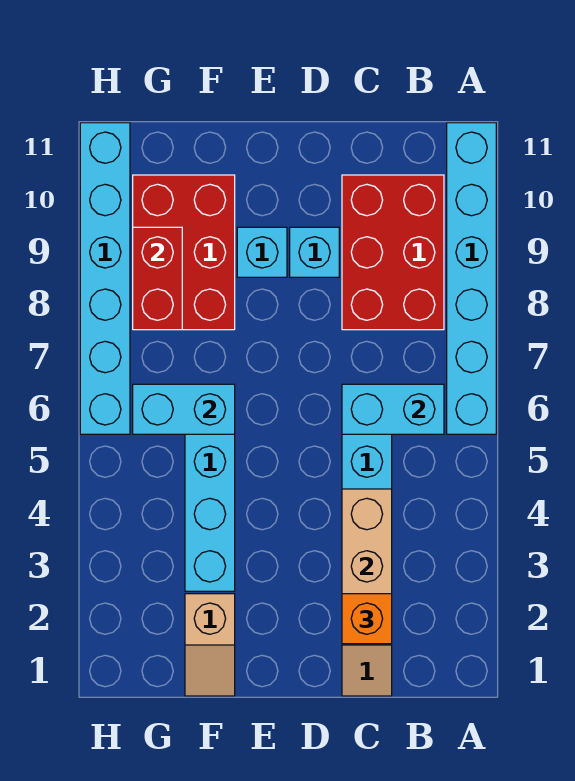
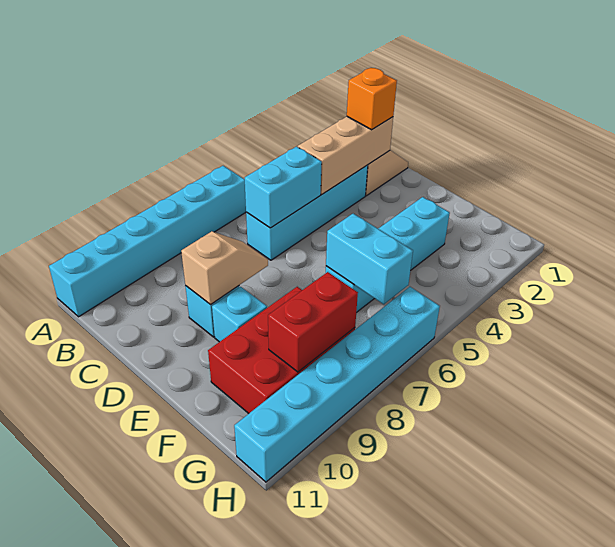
cyan brick B6:C6 level 2 -> cyan brick C5:C6 level 2
red brick B8:C10 level 1 -> none
tan slope F1:F2 level 1 top 2 -> tan slope D8:D9 level 2 top 9

